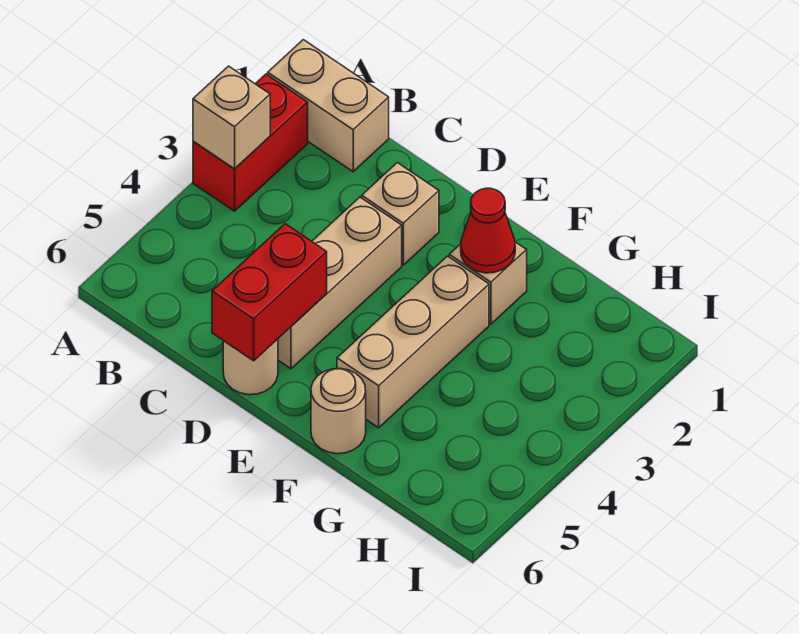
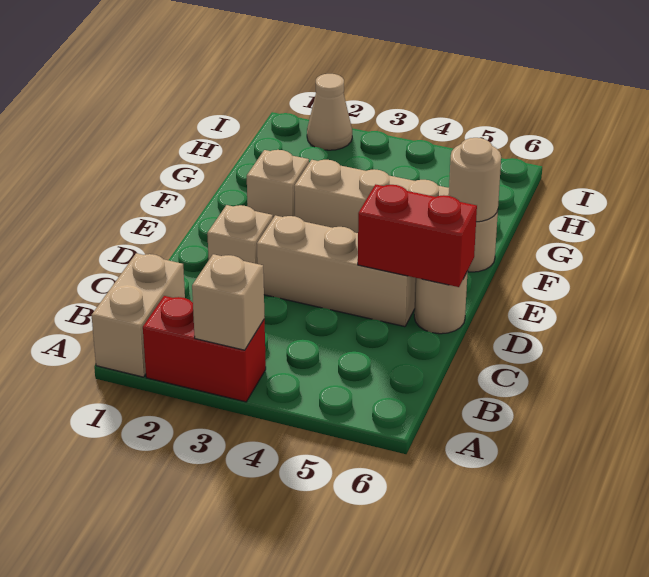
red cone F2 level 2 -> none
none -> tan round brick F6 level 2
none -> tan cone I2 level 1

